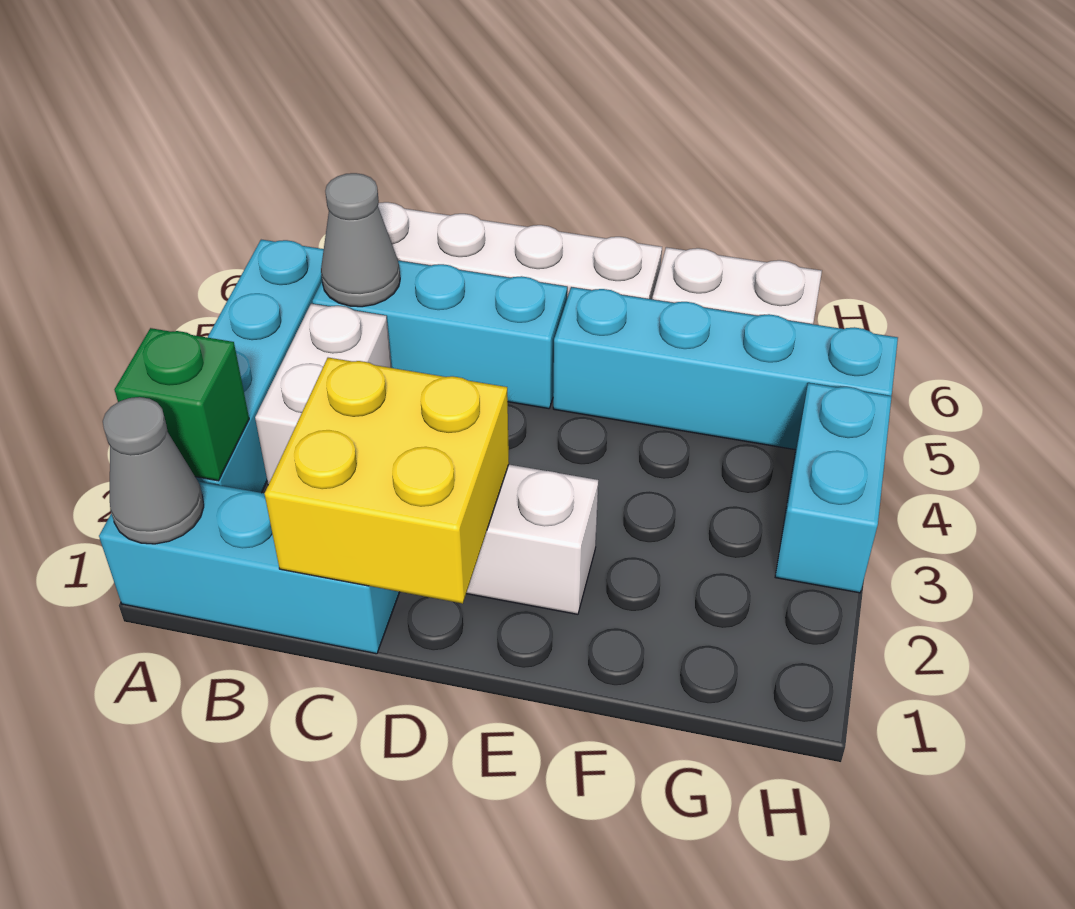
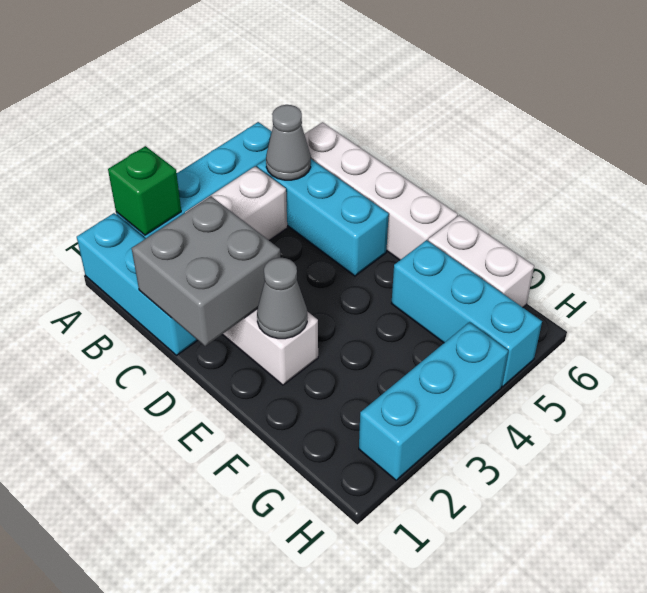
grey cone A1 level 2 -> grey cone E2 level 2
yellow brick C1:D2 level 2 -> grey brick C1:D2 level 2
cyan brick E5:H5 level 1 -> cyan brick F5:H5 level 1
cyan brick H3:H4 level 1 -> cyan brick H2:H4 level 1

